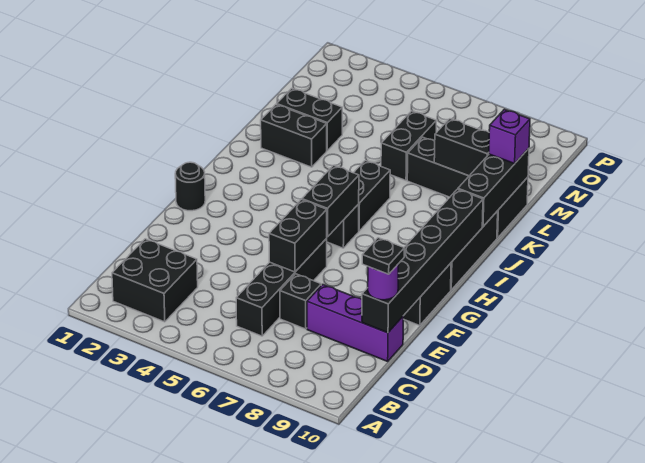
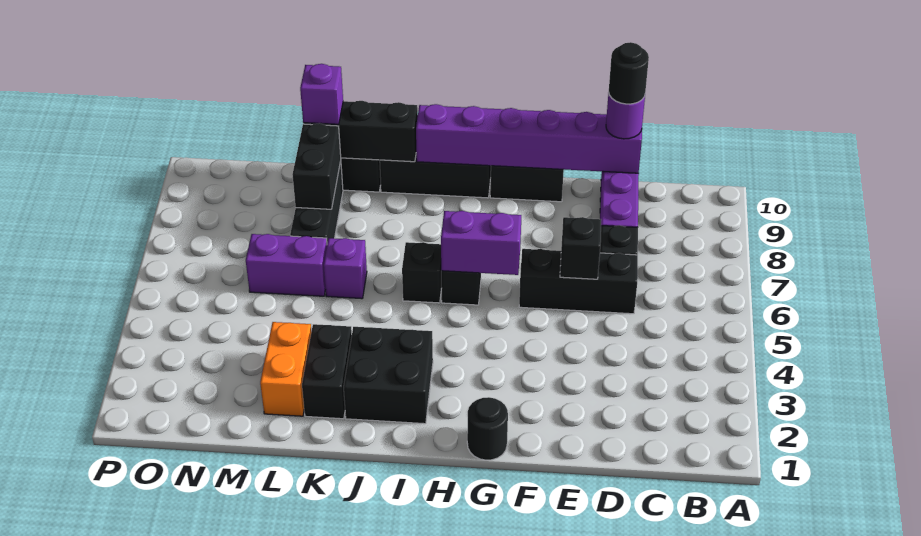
black brick B2:C3 level 1 -> black brick I2:J3 level 1
black brick C6:F6 level 1 -> black brick D6:F6 level 1
black brick D10:I10 level 2 -> purple brick D10:I10 level 2
black plate D10 level 4 -> black round brick D10 level 4
black brick E6:F6 level 2 -> black brick E6 level 2
black brick G6:H6 level 2 -> purple brick G6:H6 level 2
black brick I6:J6 level 1 -> black brick I6 level 1
none -> purple brick K6 level 1
black brick L2:L3 level 1 -> orange brick L2:L3 level 1
black brick L6:M6 level 1 -> purple brick L6:M6 level 1

